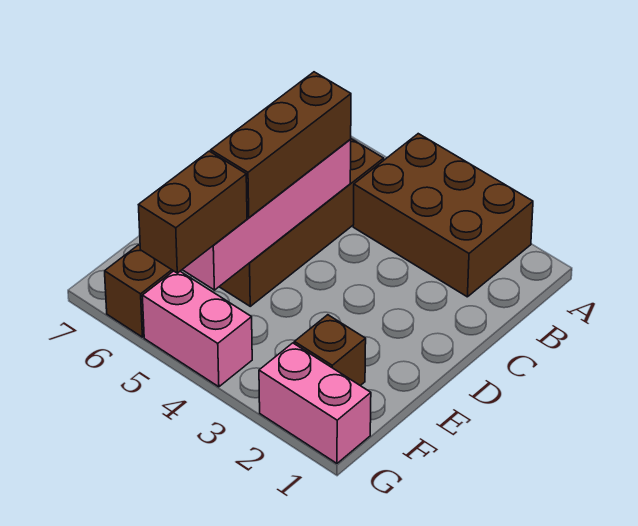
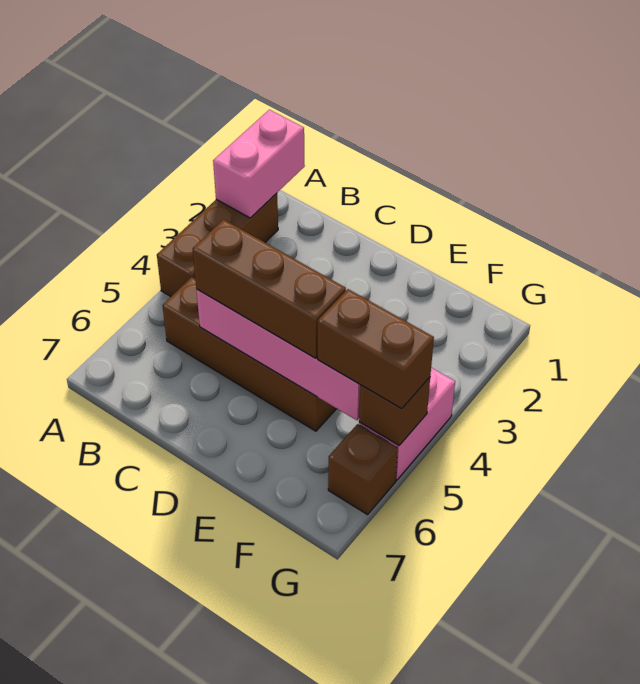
brown brick A2:B4 level 1 -> brown brick A2:A4 level 1
brown brick F2 level 1 -> brown brick G5 level 2
pink brick G1:G2 level 1 -> pink brick A1:A2 level 2

